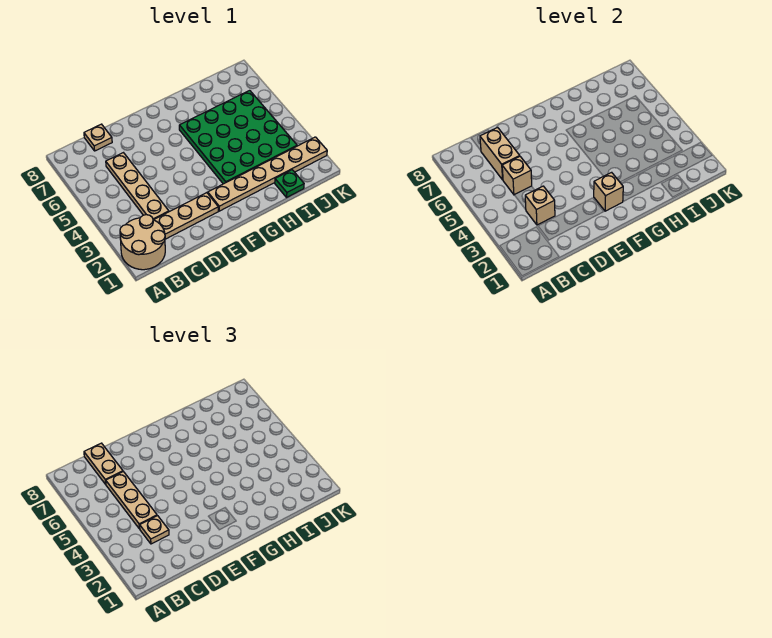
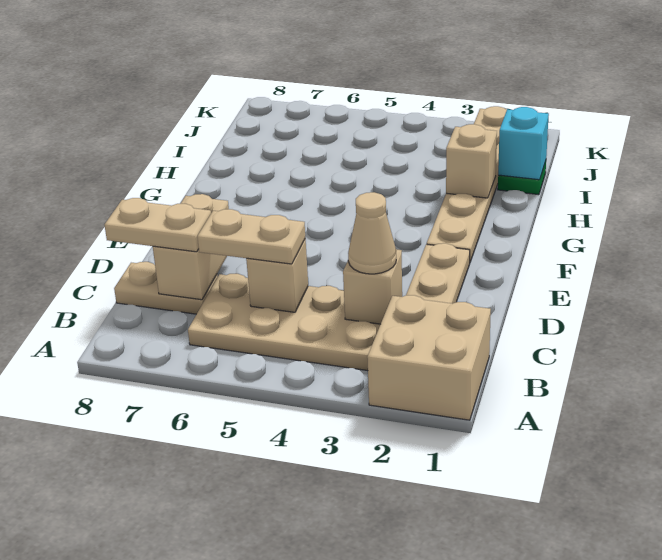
tan round brick A1:B2 level 1 -> tan brick A1:B2 level 1
tan plate C3:C6 level 1 -> tan plate B3:C6 level 1
tan plate C3 level 3 -> tan cone C3 level 3
tan plate C4:C6 level 3 -> tan plate C5:C6 level 3
tan brick C6:C7 level 2 -> tan brick C7:D7 level 2
tan plate C8 level 1 -> tan plate C7:C8 level 1
tan brick F2 level 2 -> tan brick H2 level 2
green plate G3:J6 level 1 -> none
none -> cyan brick I1 level 2

